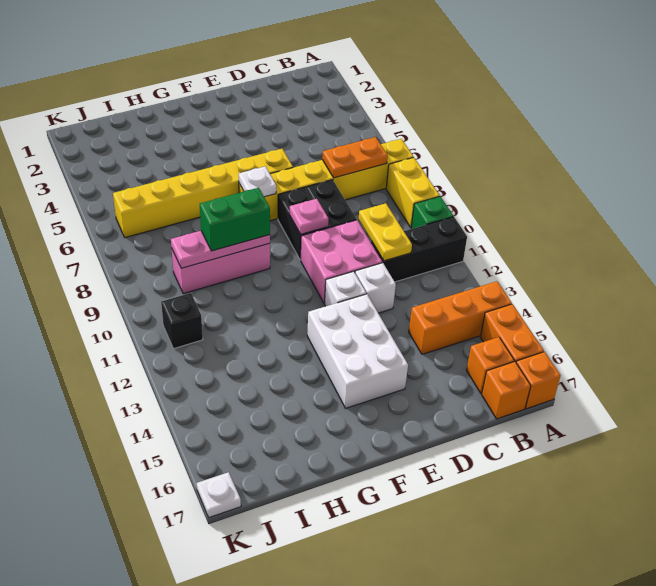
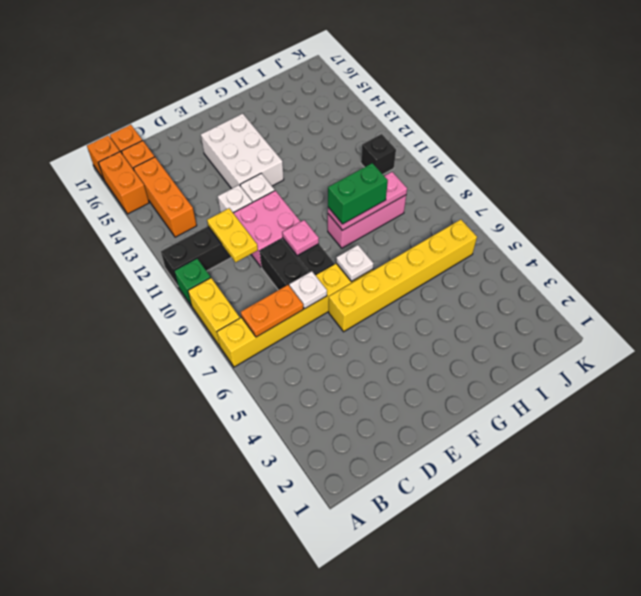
orange brick A14:C14 level 1 -> orange brick B13:B15 level 1
white plate K17 level 1 -> white plate D7 level 2

